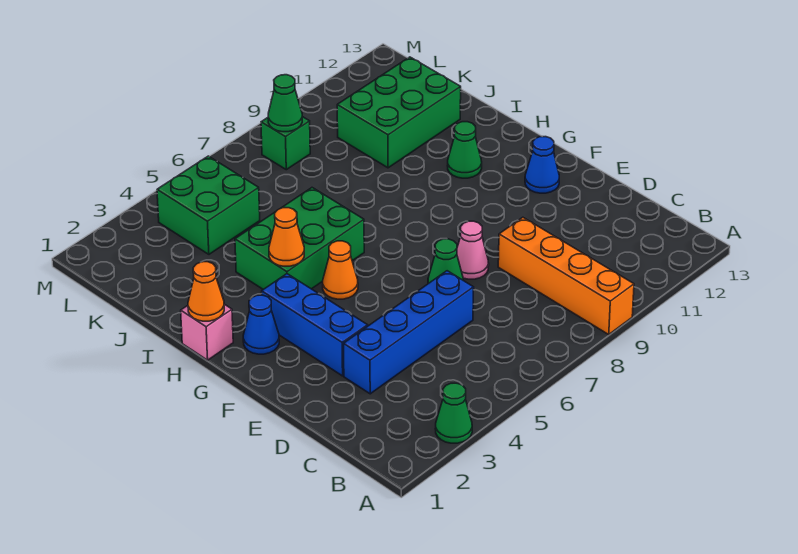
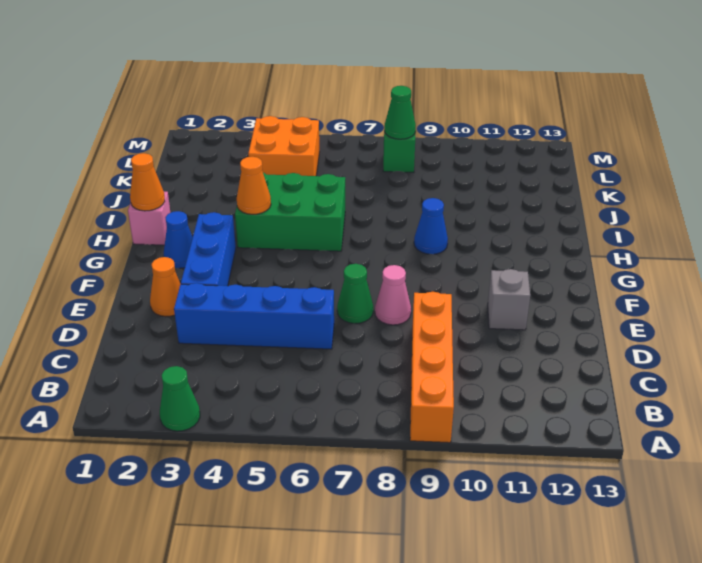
none -> grey brick E11 level 1
blue cone F12 level 1 -> blue cone H9 level 1
orange cone G5 level 1 -> orange cone E2 level 1
green cone H11 level 1 -> none
green brick J10:K12 level 1 -> none
green brick K4:L5 level 1 -> orange brick K4:L5 level 1

